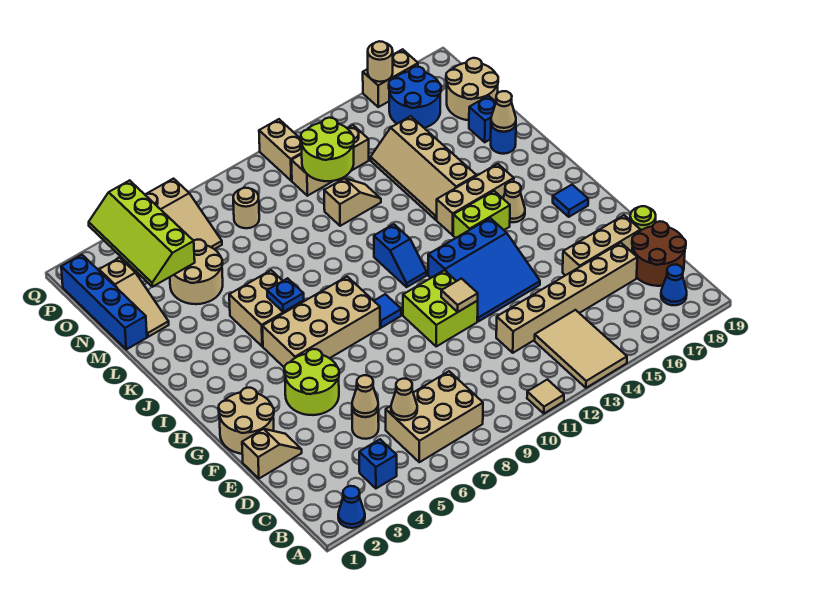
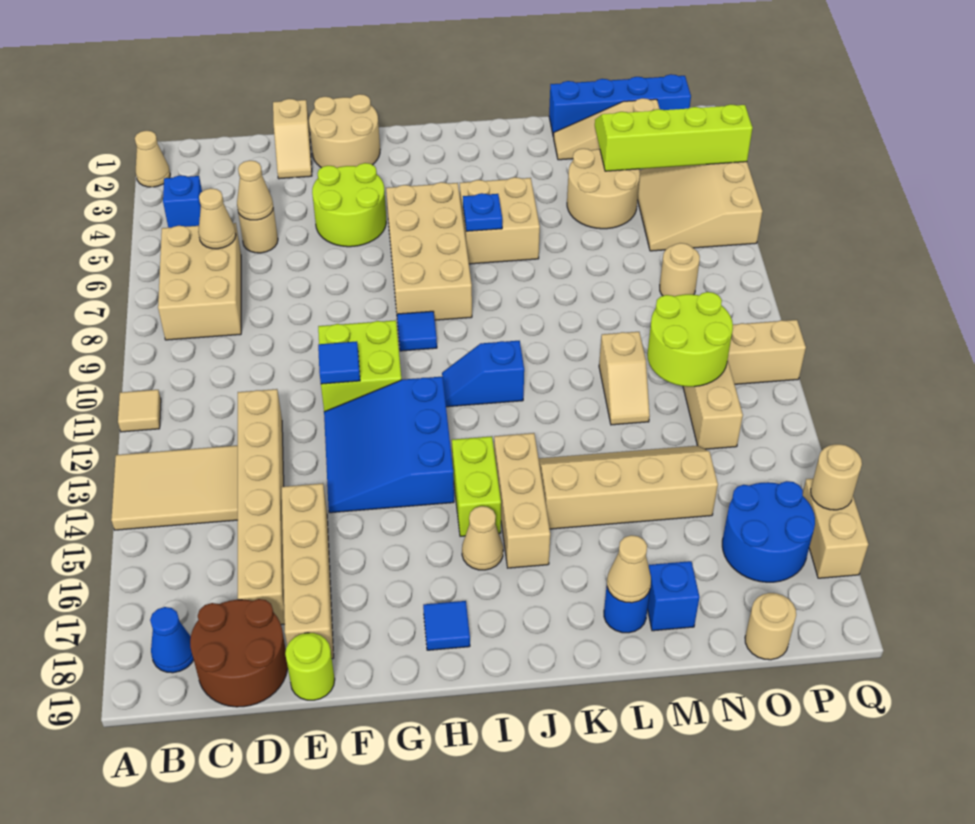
blue cone A2 level 1 -> tan cone A2 level 1
tan brick E16:E18 level 1 -> tan brick E15:E18 level 1
tan tile F11 level 2 -> blue tile F11 level 2
tan round brick N18:O19 level 1 -> tan round brick O19 level 1

